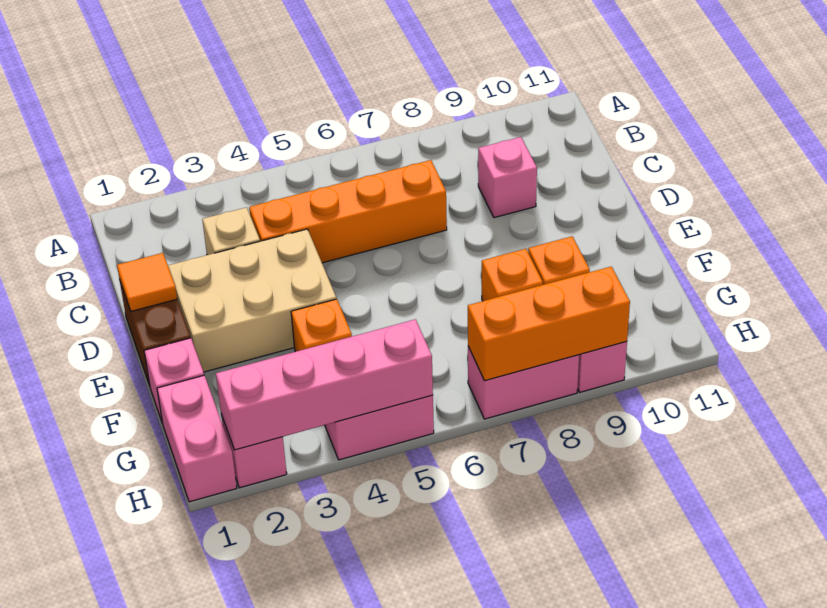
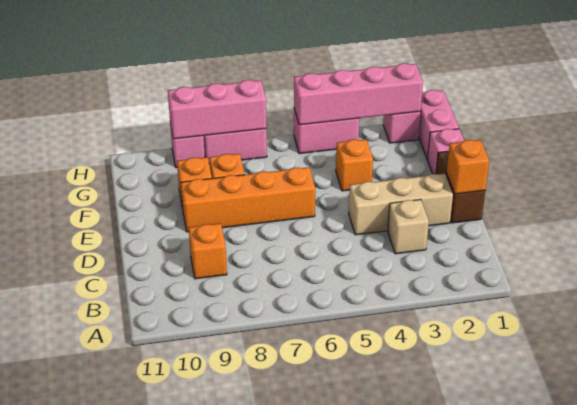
orange brick C4:C7 level 1 -> orange brick E6:E9 level 1
pink brick C9 level 1 -> orange brick C9 level 1
orange tile D1 level 2 -> orange brick D1 level 2
tan brick D2:E4 level 1 -> tan brick D2:D4 level 1
orange brick H7:H9 level 2 -> pink brick H7:H9 level 2

